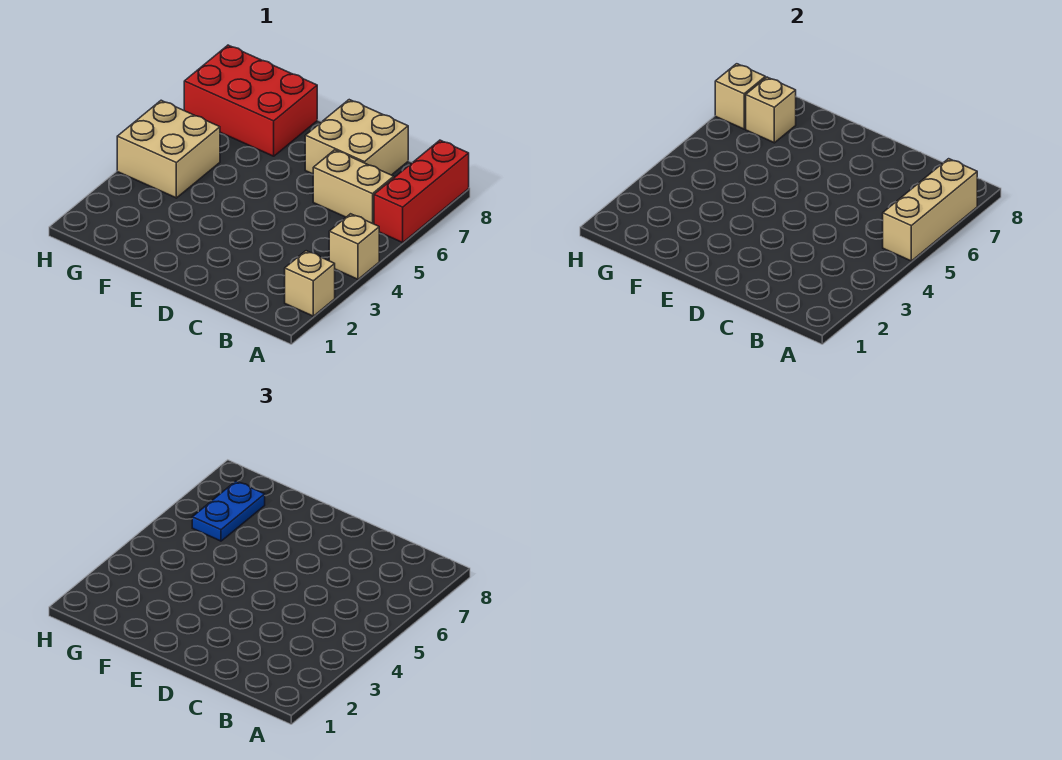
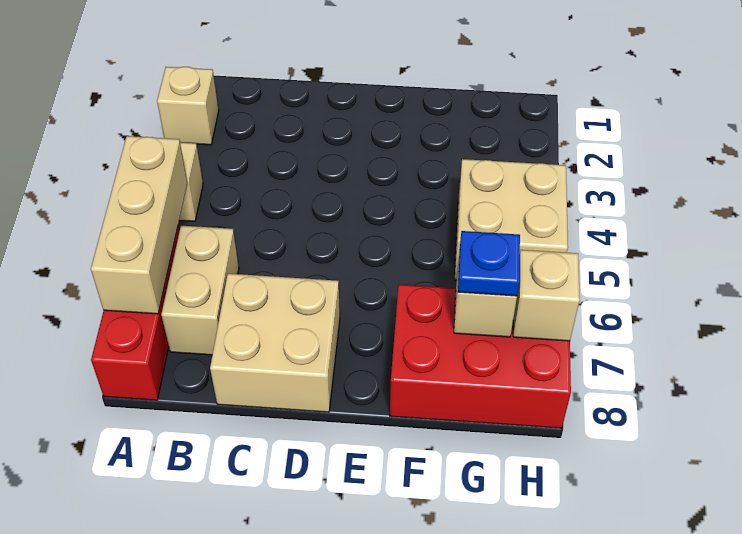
tan brick B6:C6 level 1 -> tan brick B6:B7 level 1
blue plate G6:G7 level 3 -> blue plate G7 level 3

